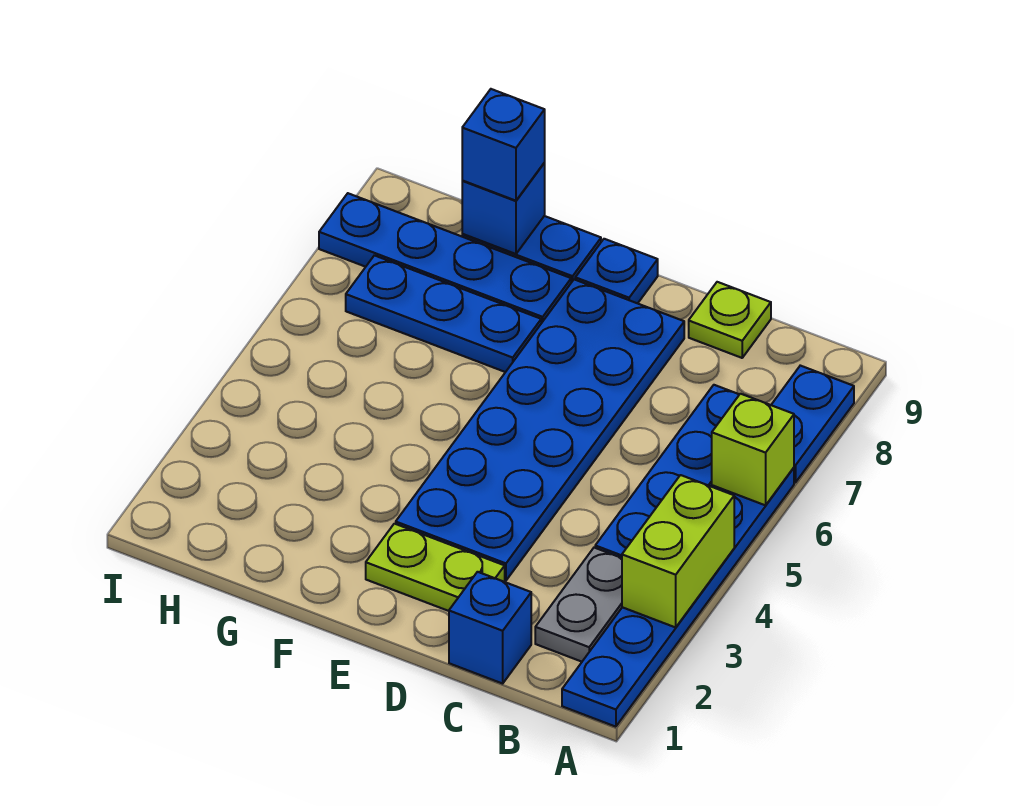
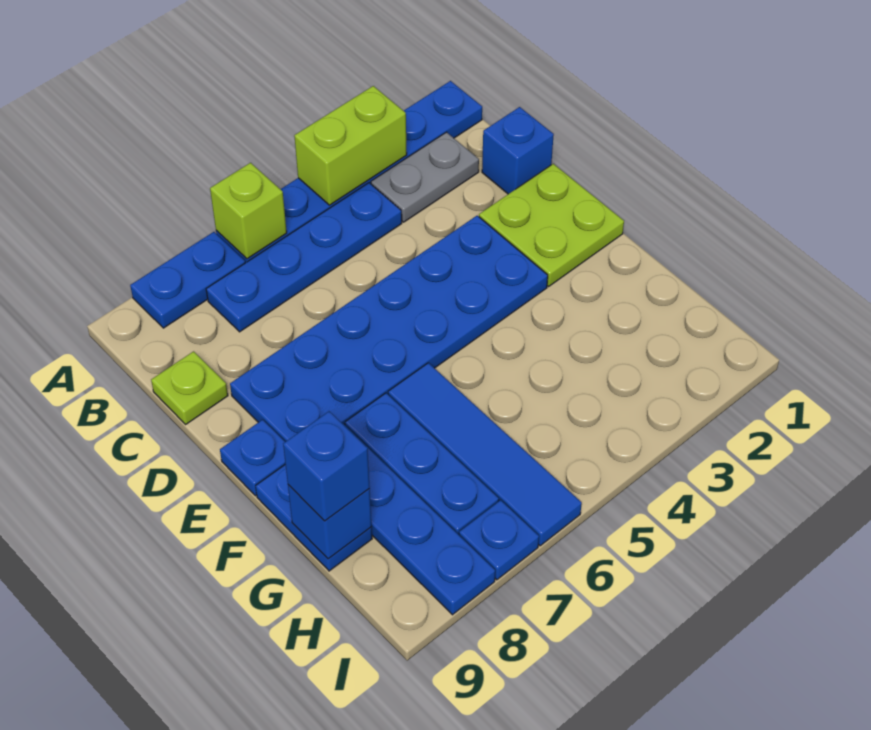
lime plate D2:E2 level 1 -> lime plate D1:E2 level 1
none -> blue tile F6:I6 level 1
none -> blue plate I7 level 1

